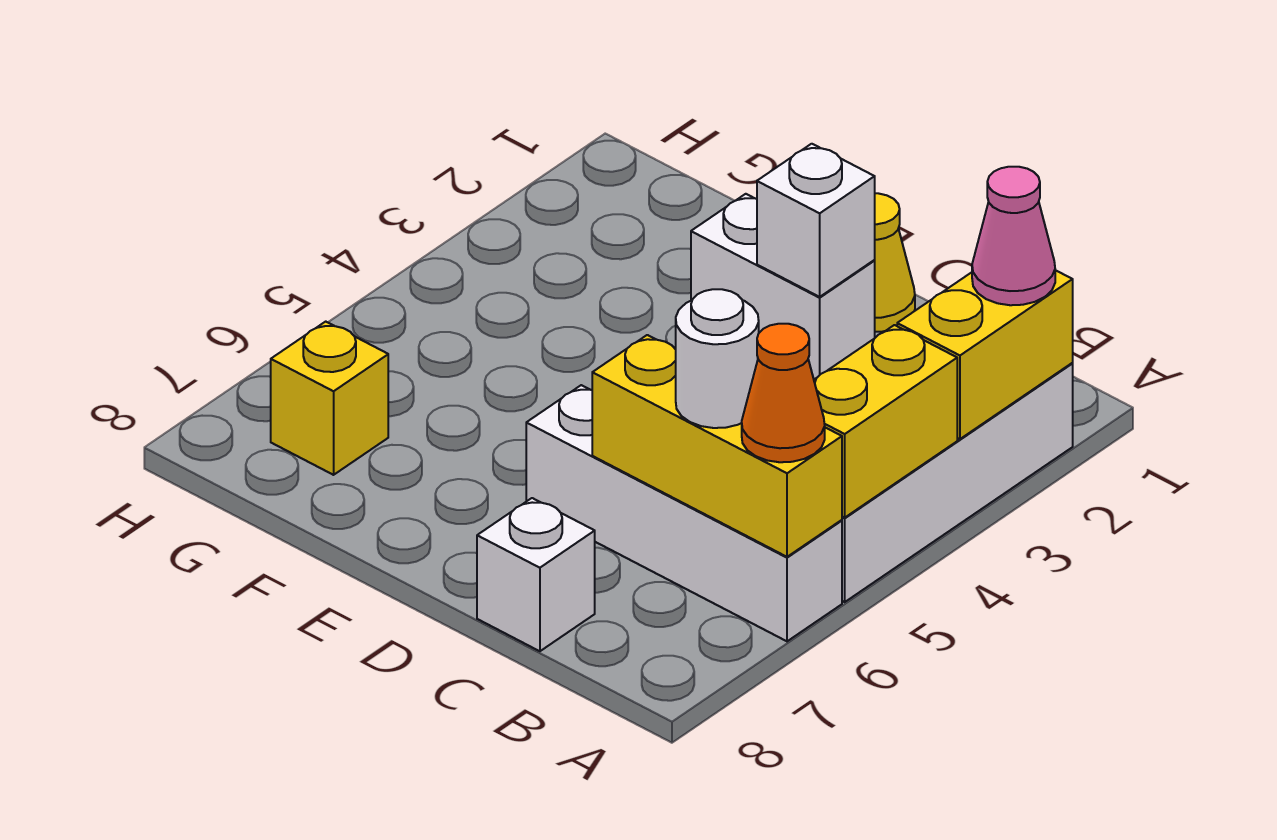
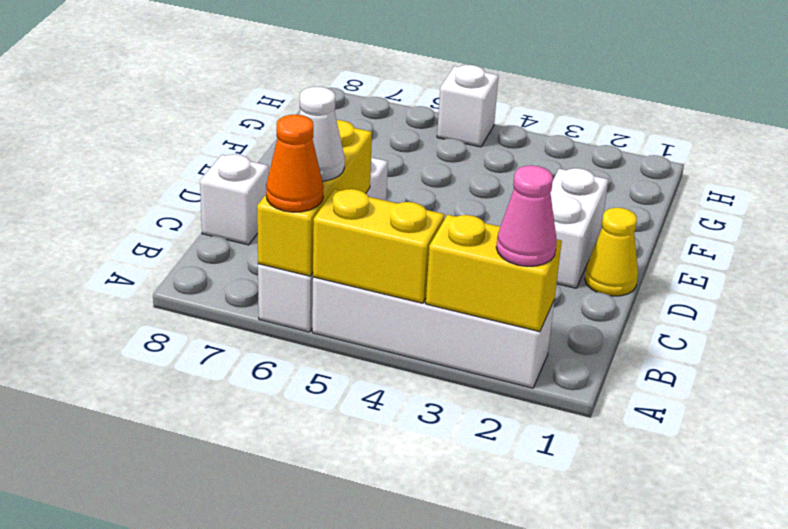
white round brick B6 level 3 -> white cone B6 level 3
white brick D2 level 2 -> white brick H5 level 1
yellow brick G7 level 1 -> none

